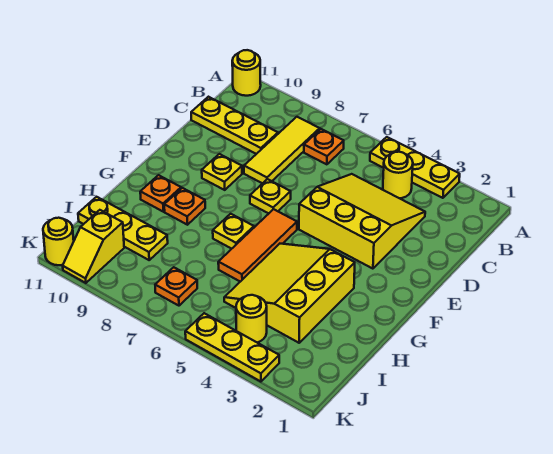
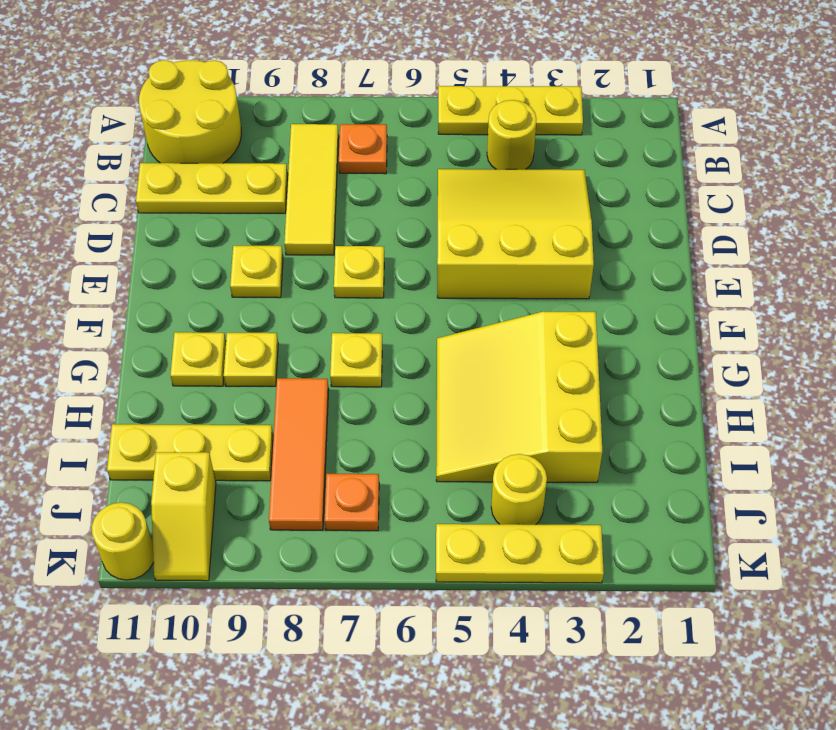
yellow round brick A11 level 1 -> yellow round brick A10:B11 level 1
orange tile F6:H6 level 1 -> orange tile H8:J8 level 1
orange plate G9 level 1 -> yellow plate G9 level 1
orange plate G10 level 1 -> yellow plate G10 level 1

